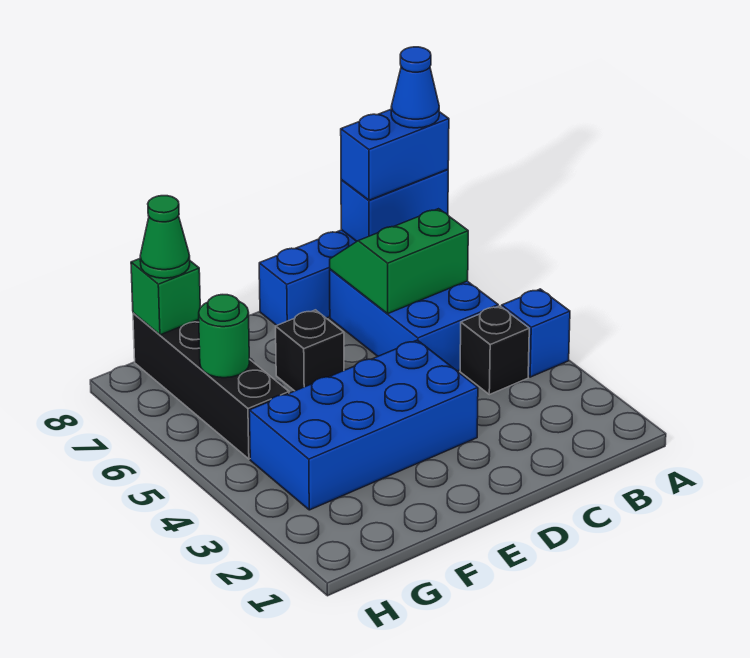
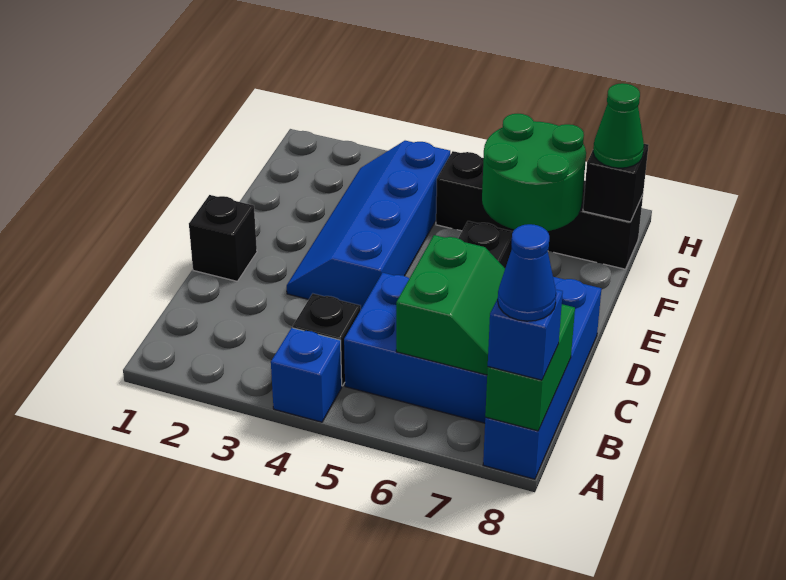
blue brick A8:B8 level 2 -> green brick A8:B8 level 2
blue brick A8:B8 level 3 -> blue brick A8 level 3
none -> black brick D1 level 1
blue brick D3:G4 level 1 -> blue slope D3:G4 level 1 top 4
green round brick G6 level 2 -> green round brick F6:G7 level 2
green brick G8 level 2 -> black brick G8 level 2

